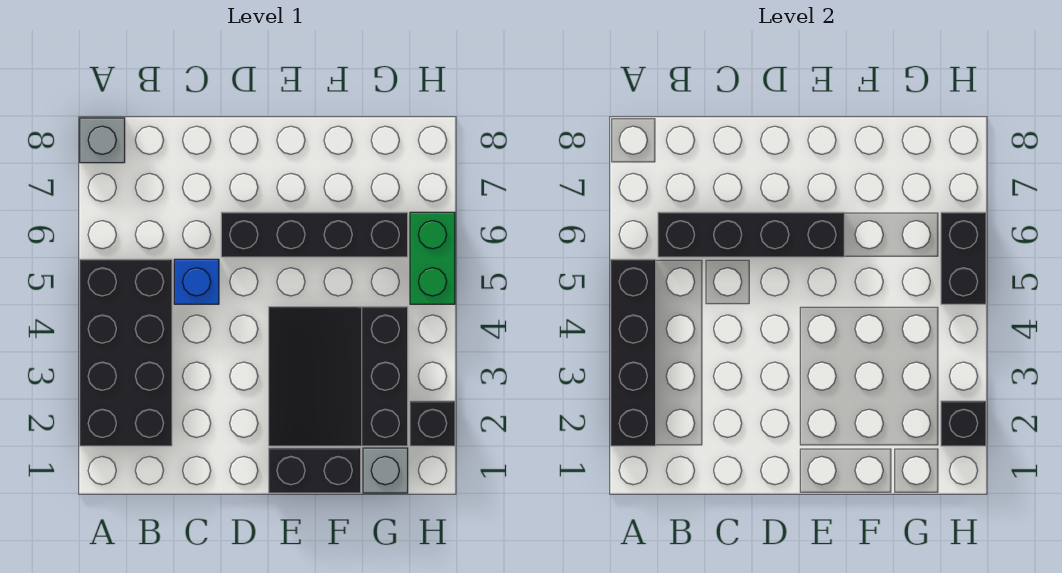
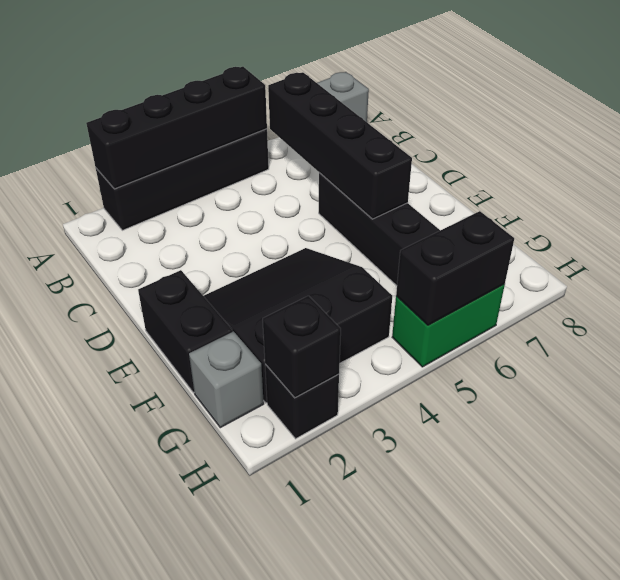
black brick A2:B5 level 1 -> black brick A2:A5 level 1
blue brick C5 level 1 -> none

